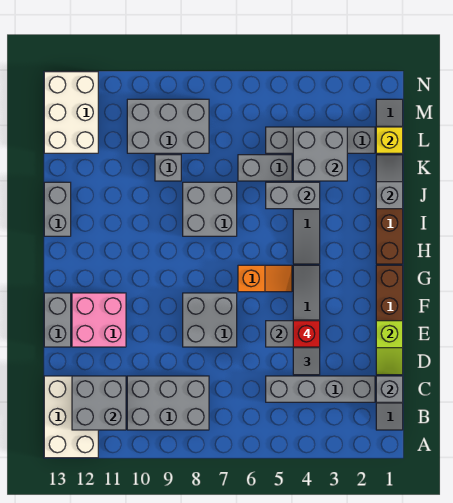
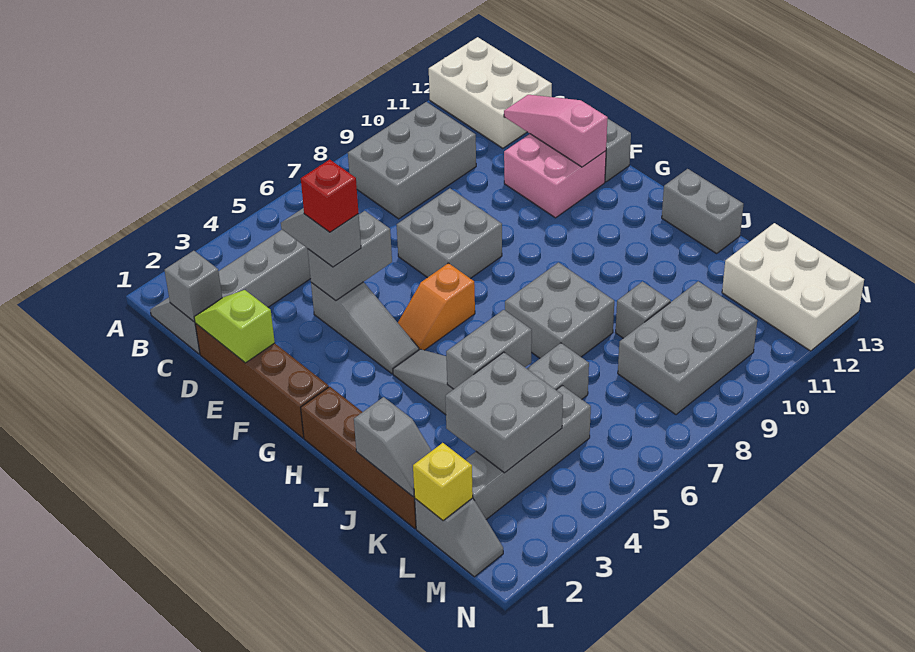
grey brick B11:C12 level 2 -> none
none -> pink slope D12:F12 level 2 top F

